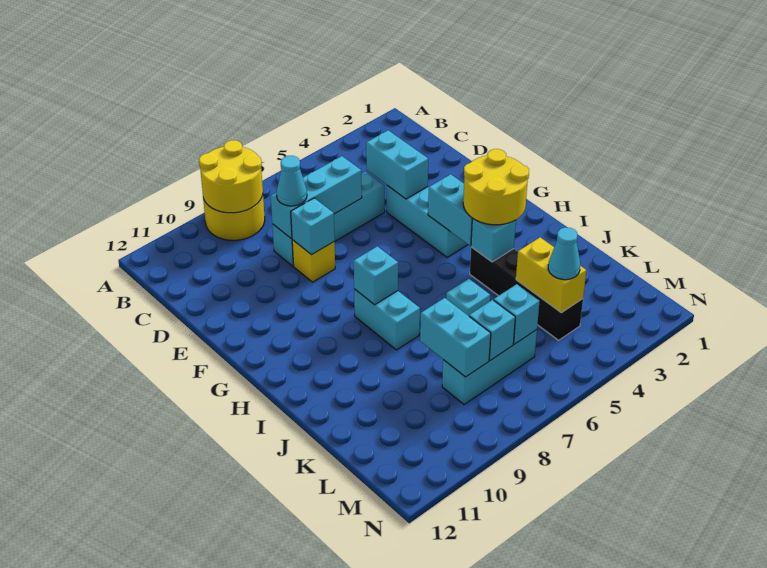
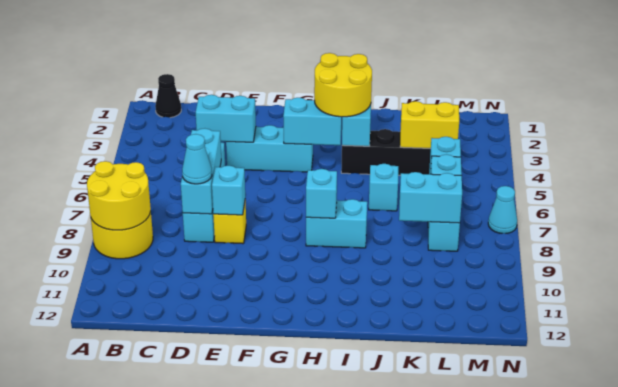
none -> black cone B1 level 1
cyan cone L4 level 3 -> cyan cone N7 level 1

